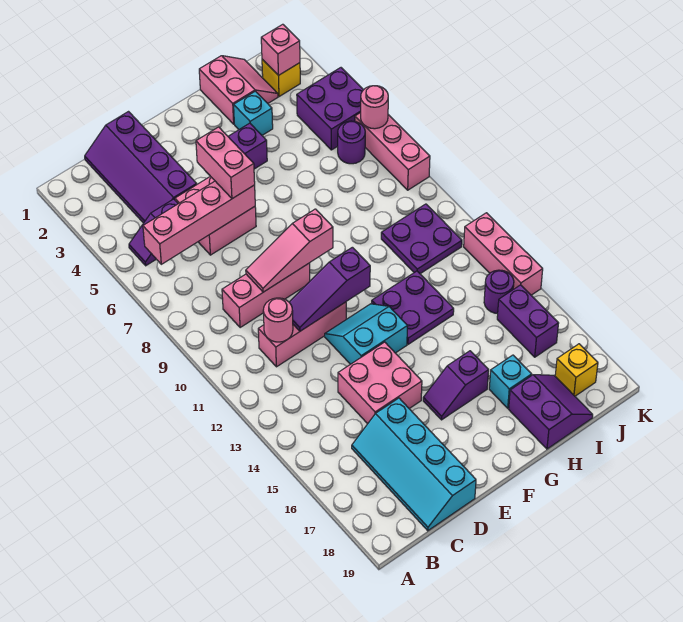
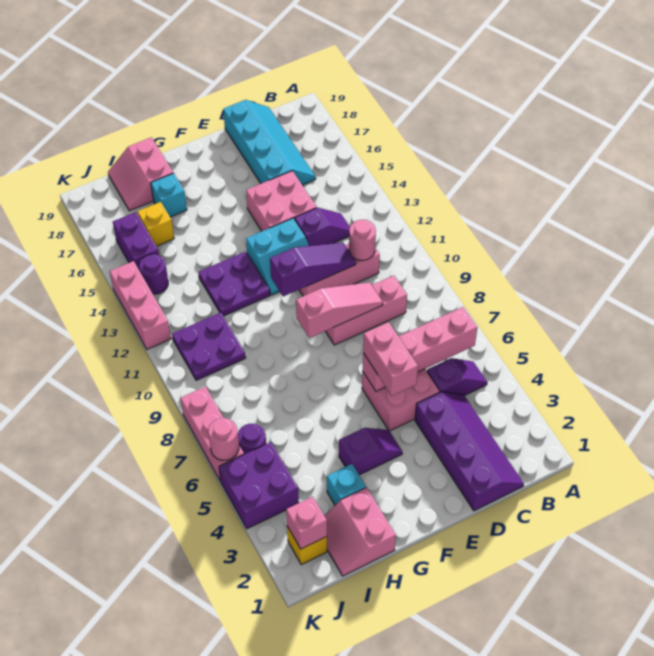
purple slope F16:G16 level 1 top G -> purple slope C13:D13 level 1 top D
purple slope H18:I19 level 1 top H -> pink slope H18:I19 level 1 top H
yellow brick J18 level 1 -> yellow brick I16 level 1

